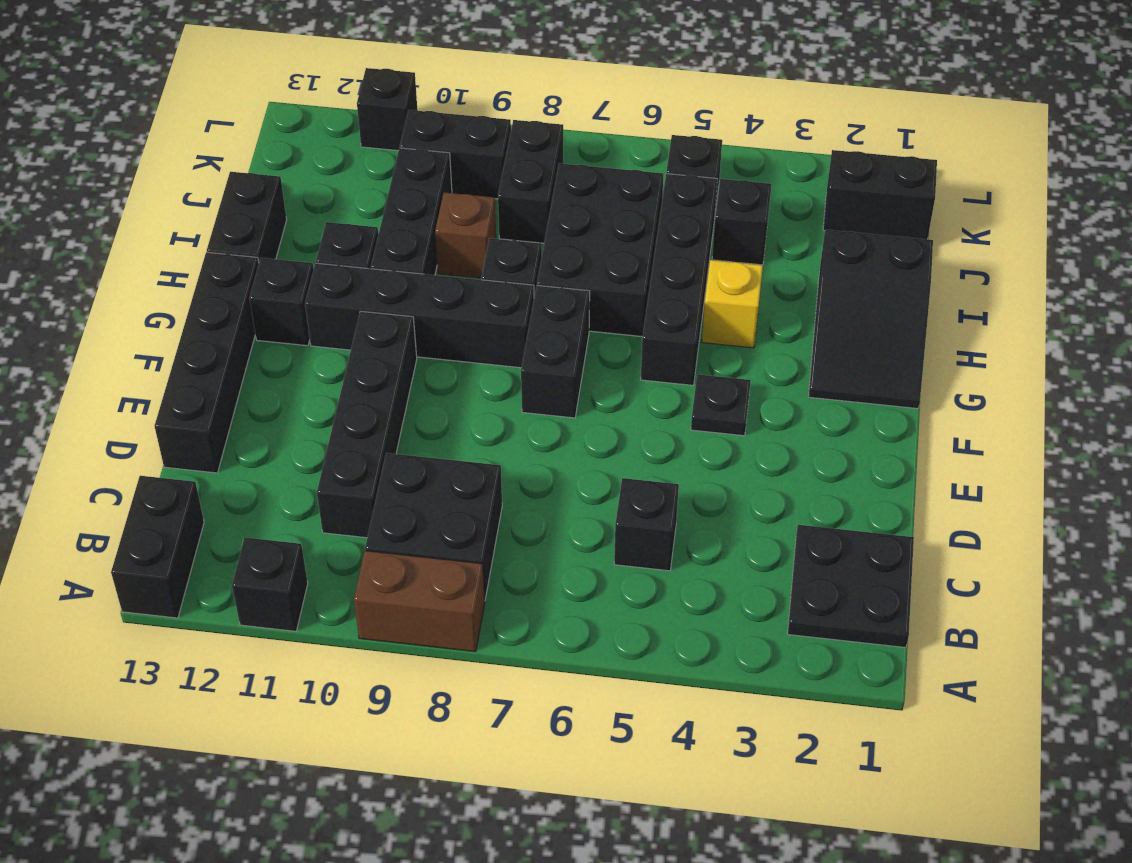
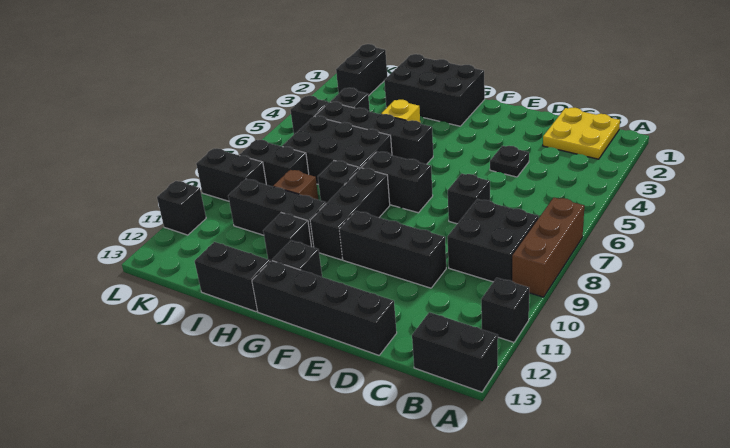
brown brick A8:A9 level 1 -> brown brick A7:A9 level 1
black plate B1:C2 level 1 -> yellow plate B1:C2 level 1
black brick C5 level 1 -> black brick D7 level 1
black brick C10:F10 level 1 -> black brick D10:F10 level 1
black plate F4 level 1 -> black plate D4 level 1
black slope G1:I2 level 1 top I -> black brick G1:I2 level 1
black brick G8:G11 level 1 -> black brick G8:G10 level 1
black brick K9:K10 level 1 -> black brick K9:L9 level 1

